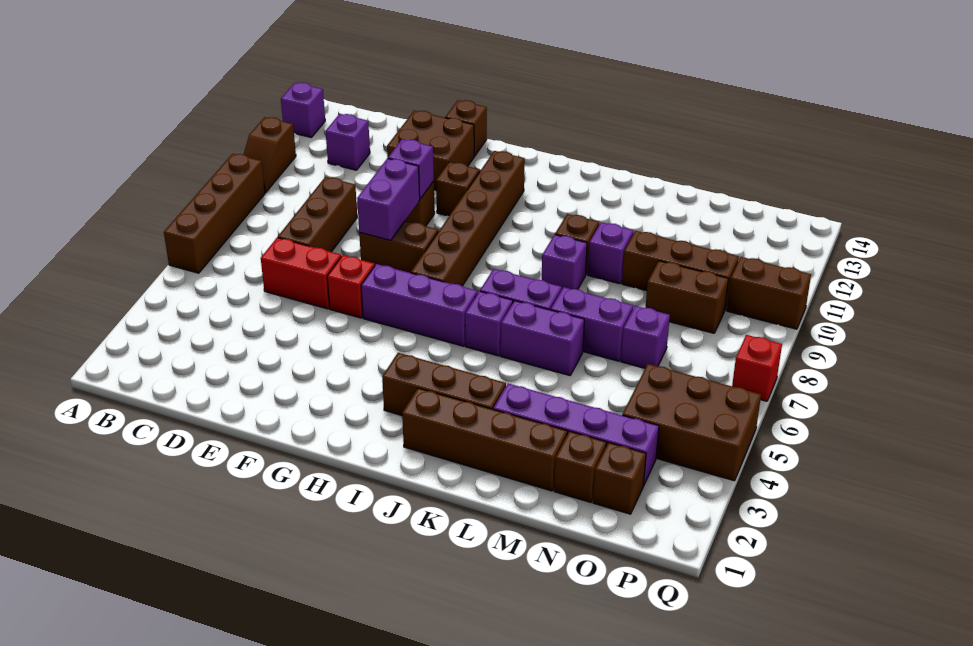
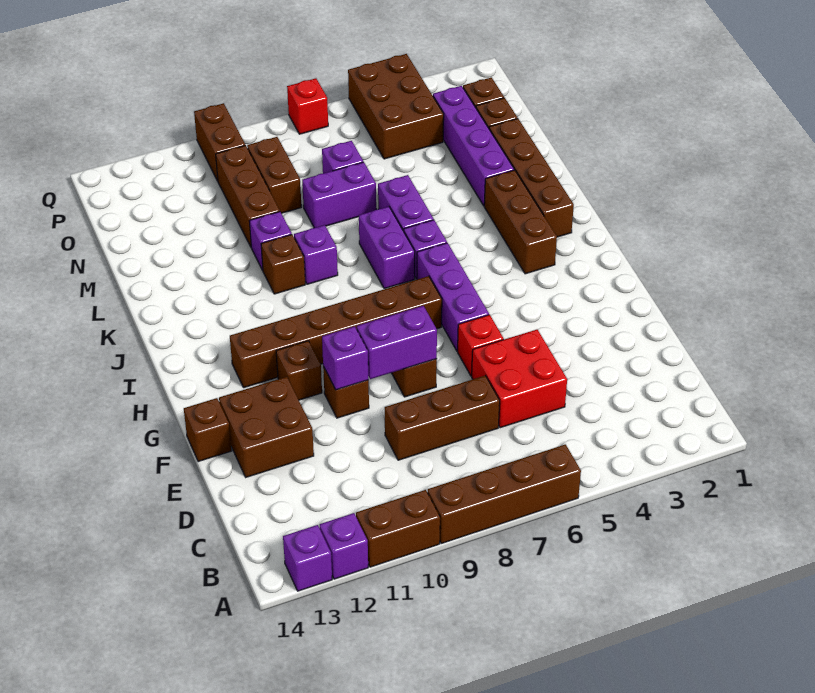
brown slope A10:A11 level 1 top 11 -> brown brick A10:A11 level 1
purple brick C12 level 1 -> purple brick A12 level 1
red brick D6:E6 level 1 -> red brick D5:E6 level 1
purple brick L7:M7 level 1 -> purple brick M7:M8 level 1

